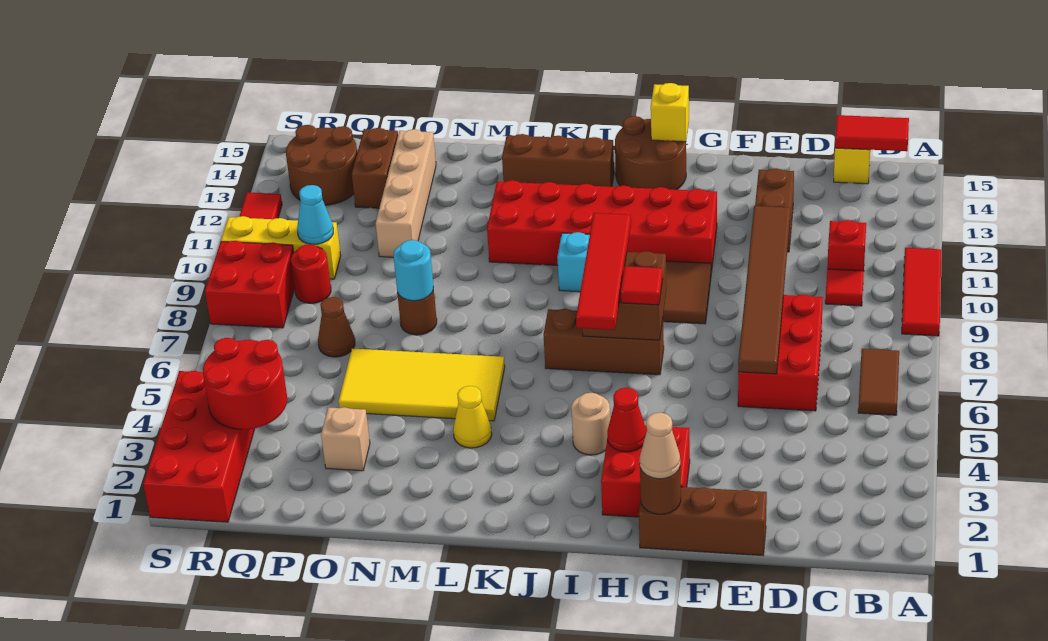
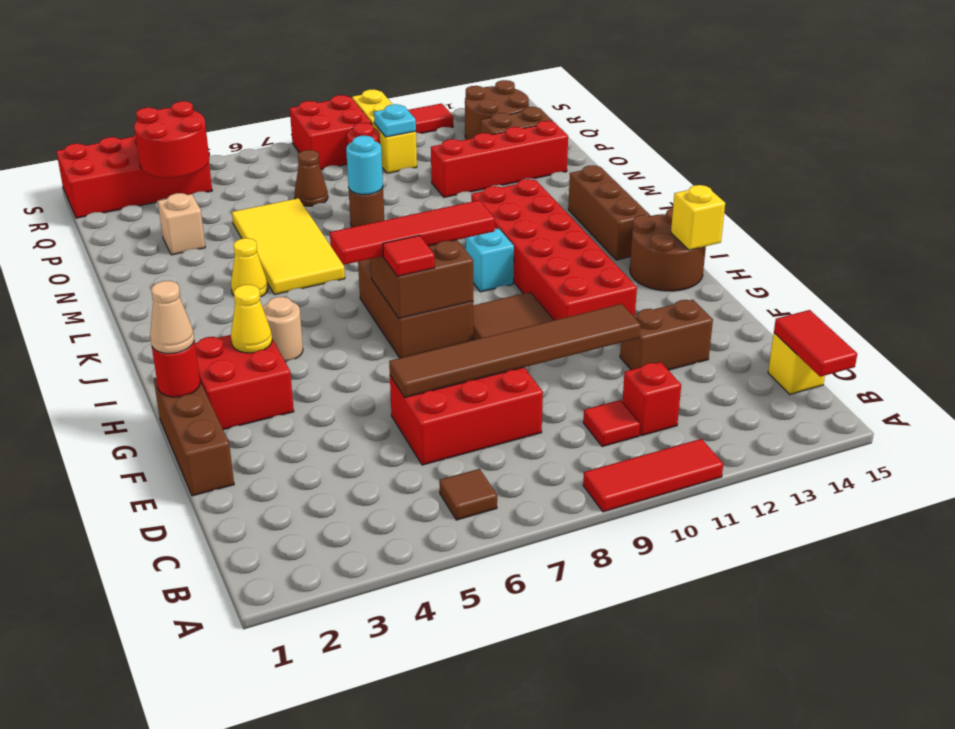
brown tile B6:B7 level 1 -> brown tile B6 level 1
brown round brick G1 level 2 -> red round brick G1 level 2
red cone H3 level 2 -> yellow cone H3 level 2
brown brick H7:J7 level 1 -> brown brick H7:J8 level 1
tan brick O11:O14 level 1 -> red brick O11:O14 level 1
cyan cone Q10 level 2 -> cyan plate Q10 level 2

